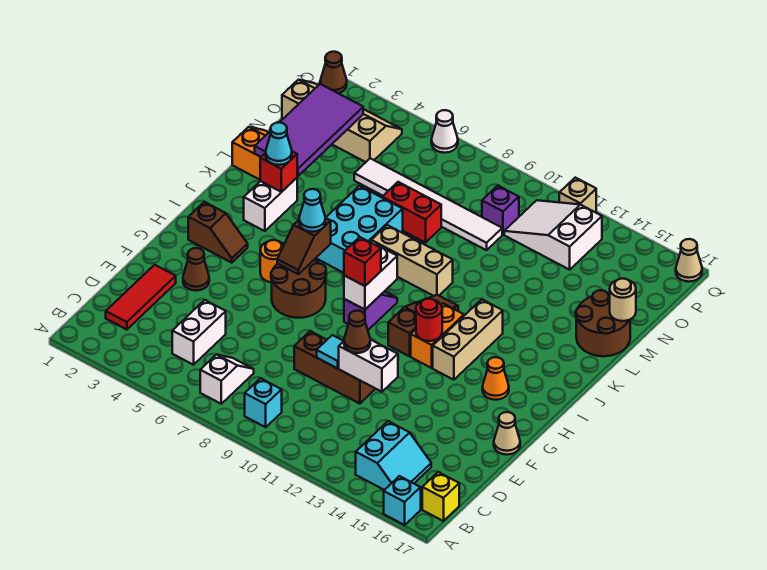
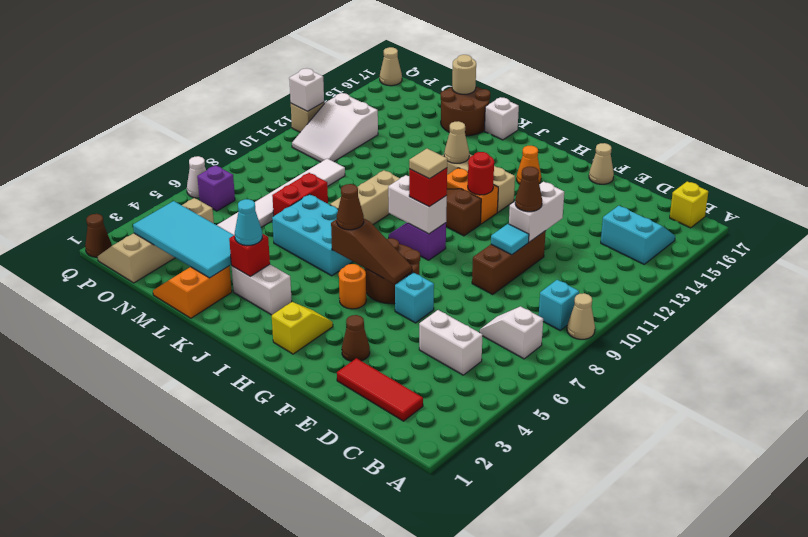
none -> tan cone A9 level 1
cyan brick A16 level 1 -> cyan brick F6 level 1
brown slope H2:H3 level 1 top 2 -> yellow slope H2:H3 level 1 top 2
brown slope H6:I6 level 2 top I -> brown slope G6:I6 level 2 top I
none -> tan tile H9 level 4
cyan cone I6 level 3 -> brown cone I6 level 3
none -> tan cone J13 level 2
none -> white brick K17 level 1
purple tile L2:O3 level 2 -> cyan tile L2:O3 level 2
purple brick O10 level 1 -> purple brick P6 level 1
none -> white brick Q12 level 2

